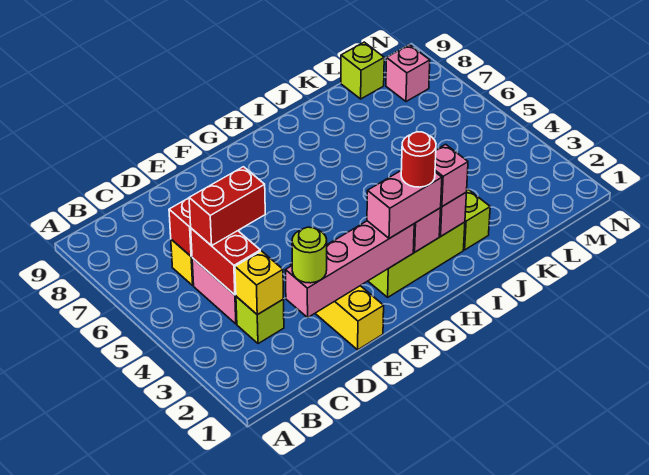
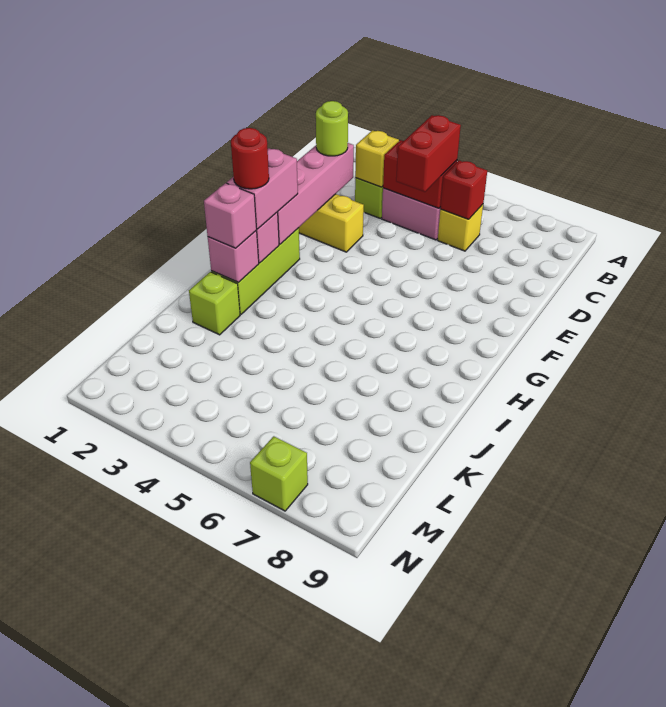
lime brick L9 level 1 -> lime brick N7 level 1
pink brick M8 level 1 -> none

